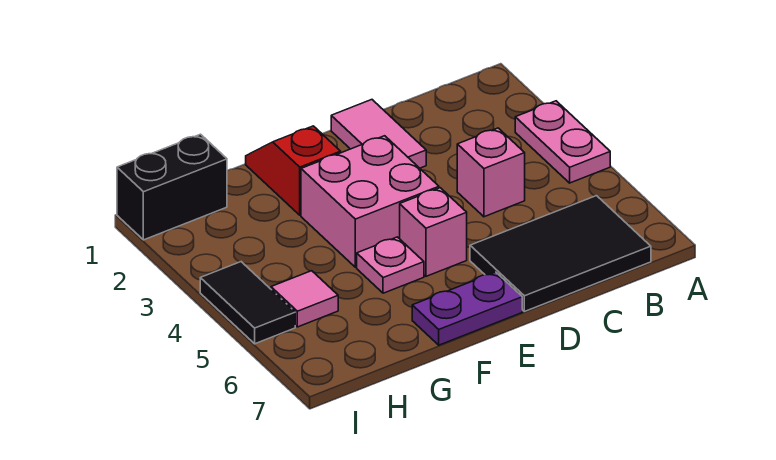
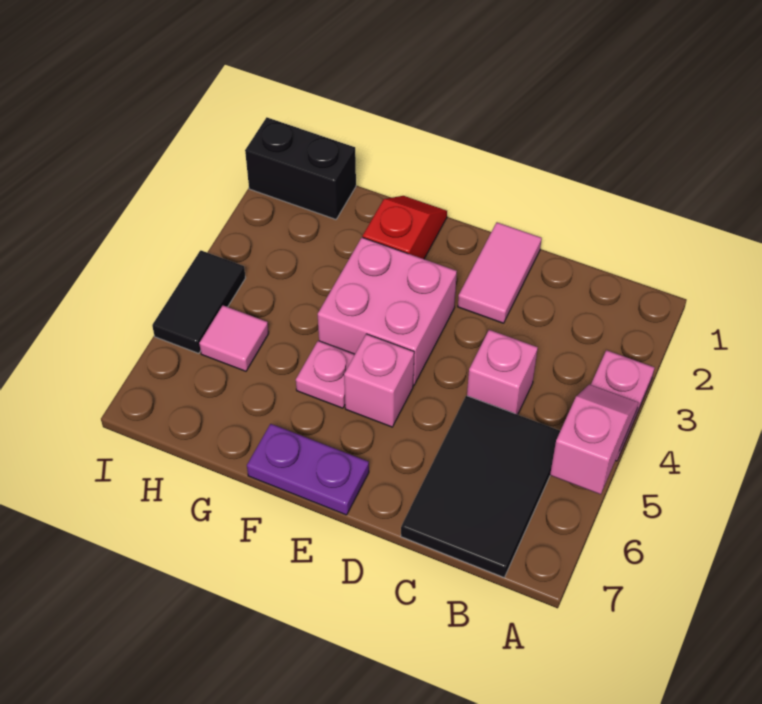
none -> pink slope A4:A5 level 2 top 5
black tile B6:D7 level 1 -> black tile B5:C7 level 1

